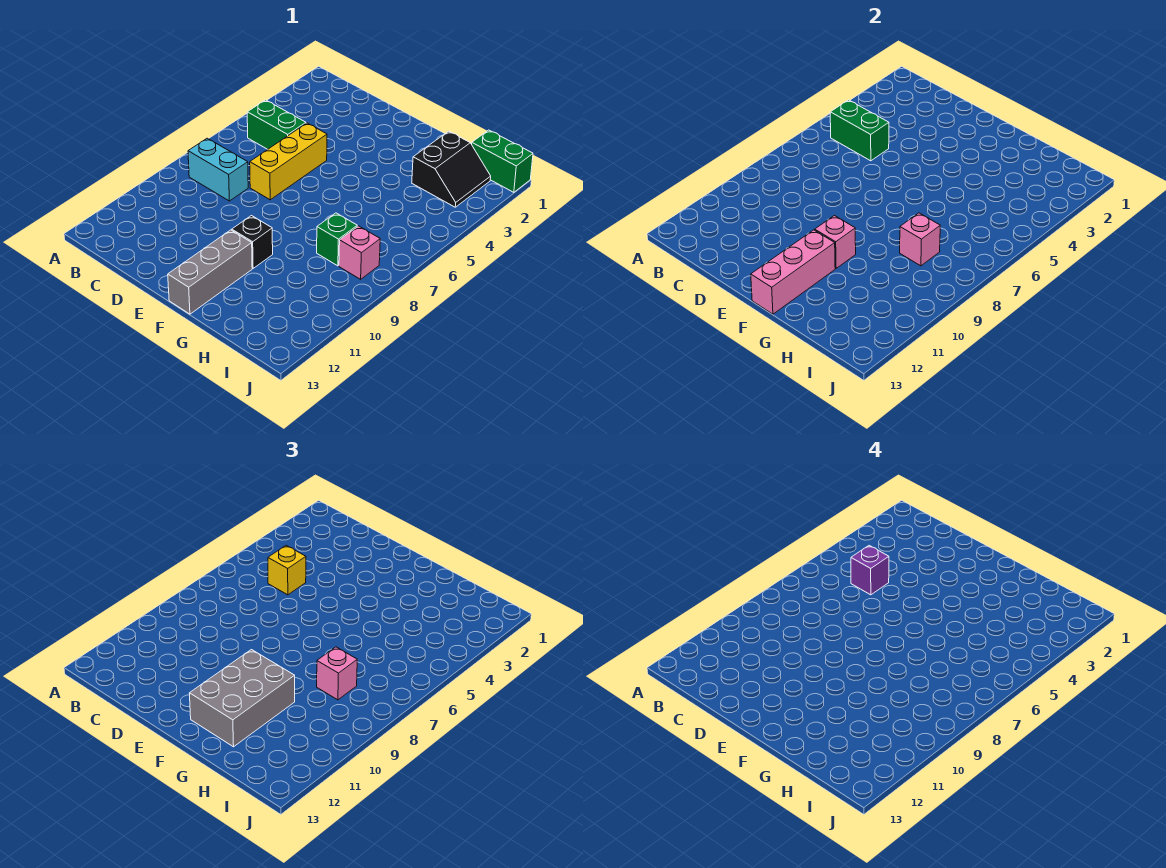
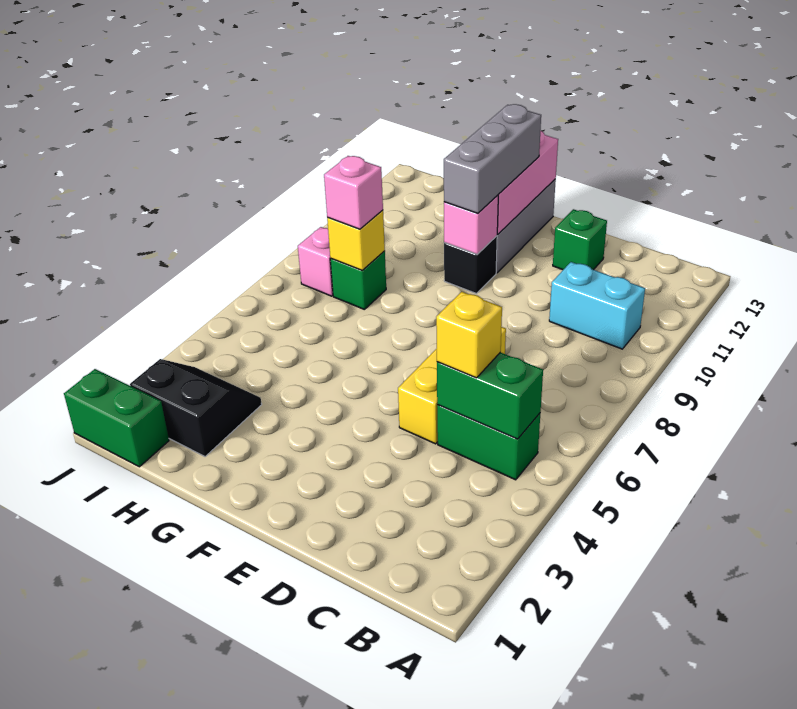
cyan brick B8:C8 level 1 -> cyan brick B10:C10 level 1
purple brick C5 level 4 -> none
none -> green brick D12 level 1
grey brick F10:G12 level 3 -> grey brick F10:F12 level 3
black slope H2:I3 level 1 top H -> black slope H2:I3 level 1 top 2
pink brick H8 level 2 -> yellow brick H8 level 2

